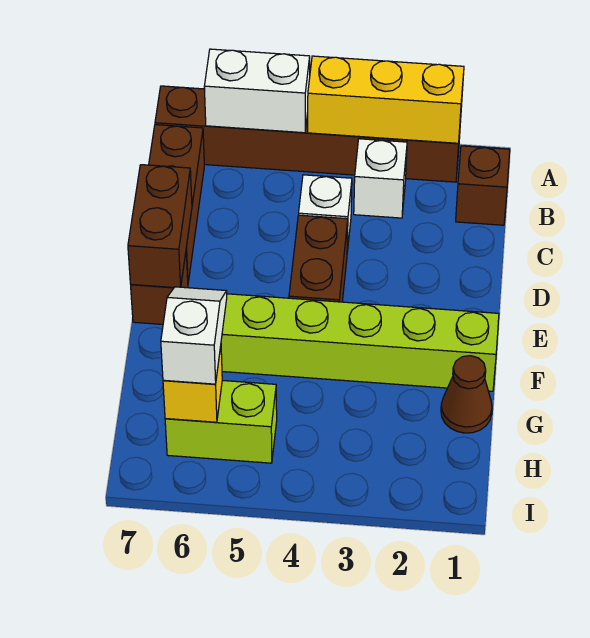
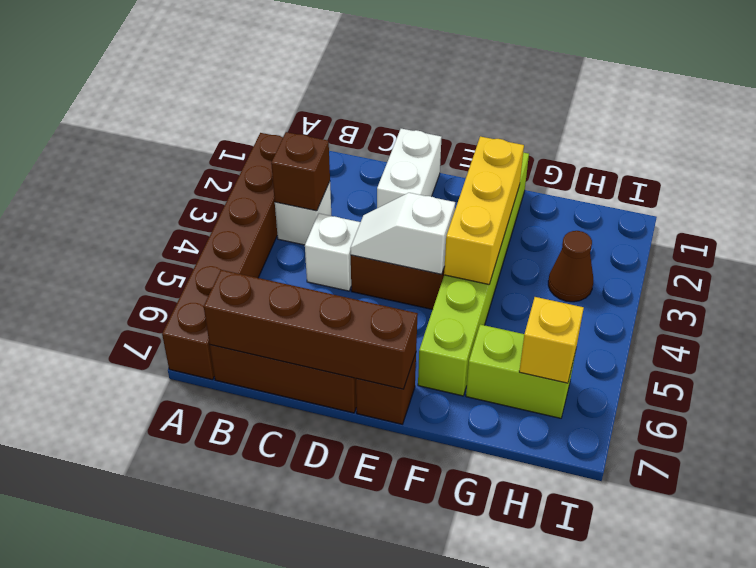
yellow brick A2:A4 level 2 -> yellow brick F2:F4 level 2
white brick A5:A6 level 2 -> white brick D1:D2 level 1
brown brick B1 level 1 -> brown brick B3 level 2
brown brick D7:E7 level 2 -> brown brick B7:E7 level 2
brown cone G1 level 1 -> brown cone H3 level 1
white slope G6:H6 level 3 top H -> white slope D4:E4 level 2 top E
lime brick H5:H6 level 1 -> lime brick G6:H6 level 1

